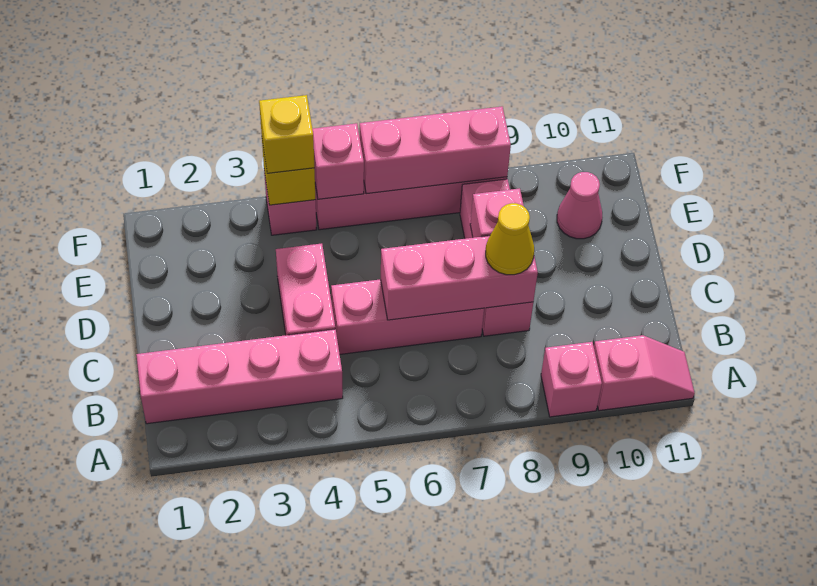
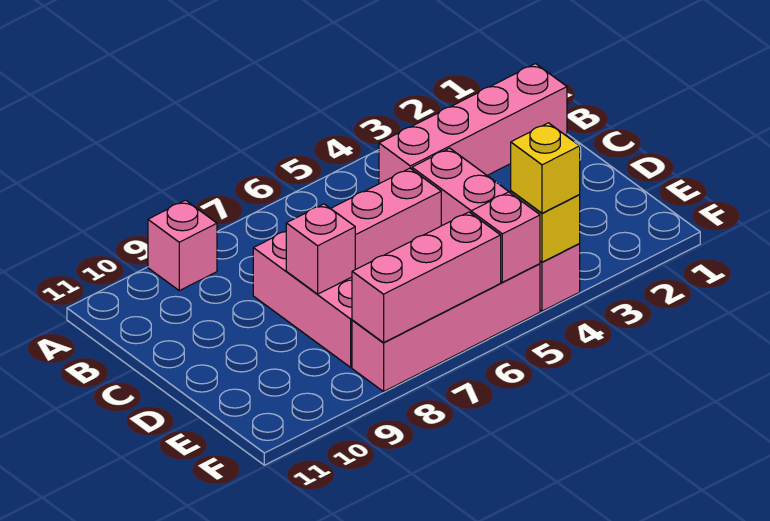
pink slope A10:A11 level 1 top 10 -> none
pink brick C6:C8 level 2 -> none
yellow cone C8 level 3 -> none
pink cone E10 level 1 -> none

